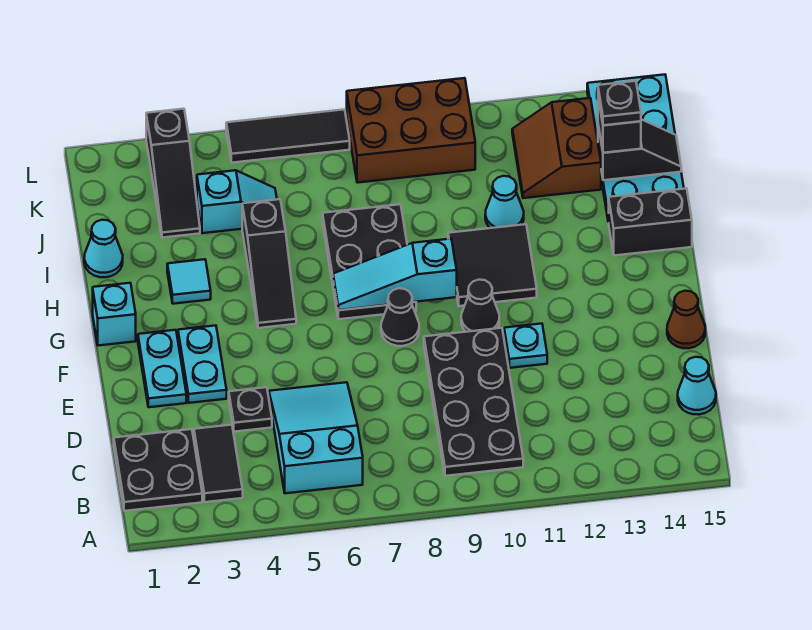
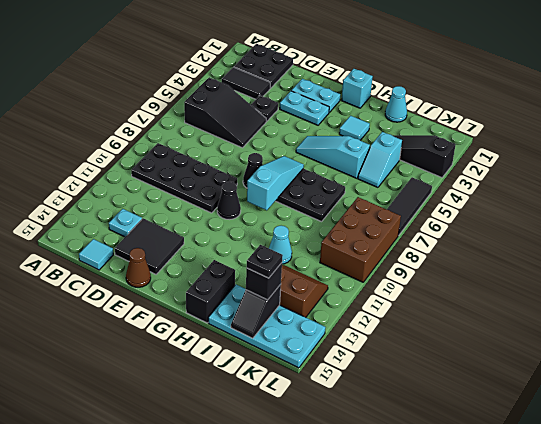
cyan slope B5:D6 level 1 top B -> black slope B5:D6 level 1 top B
cyan cone C15 level 1 -> cyan tile C15 level 1
cyan plate E11 level 1 -> cyan plate C13 level 1
black slope G5:I5 level 1 top I -> cyan slope G5:I5 level 1 top I
black tile G10:H11 level 1 -> black tile D13:E14 level 1

